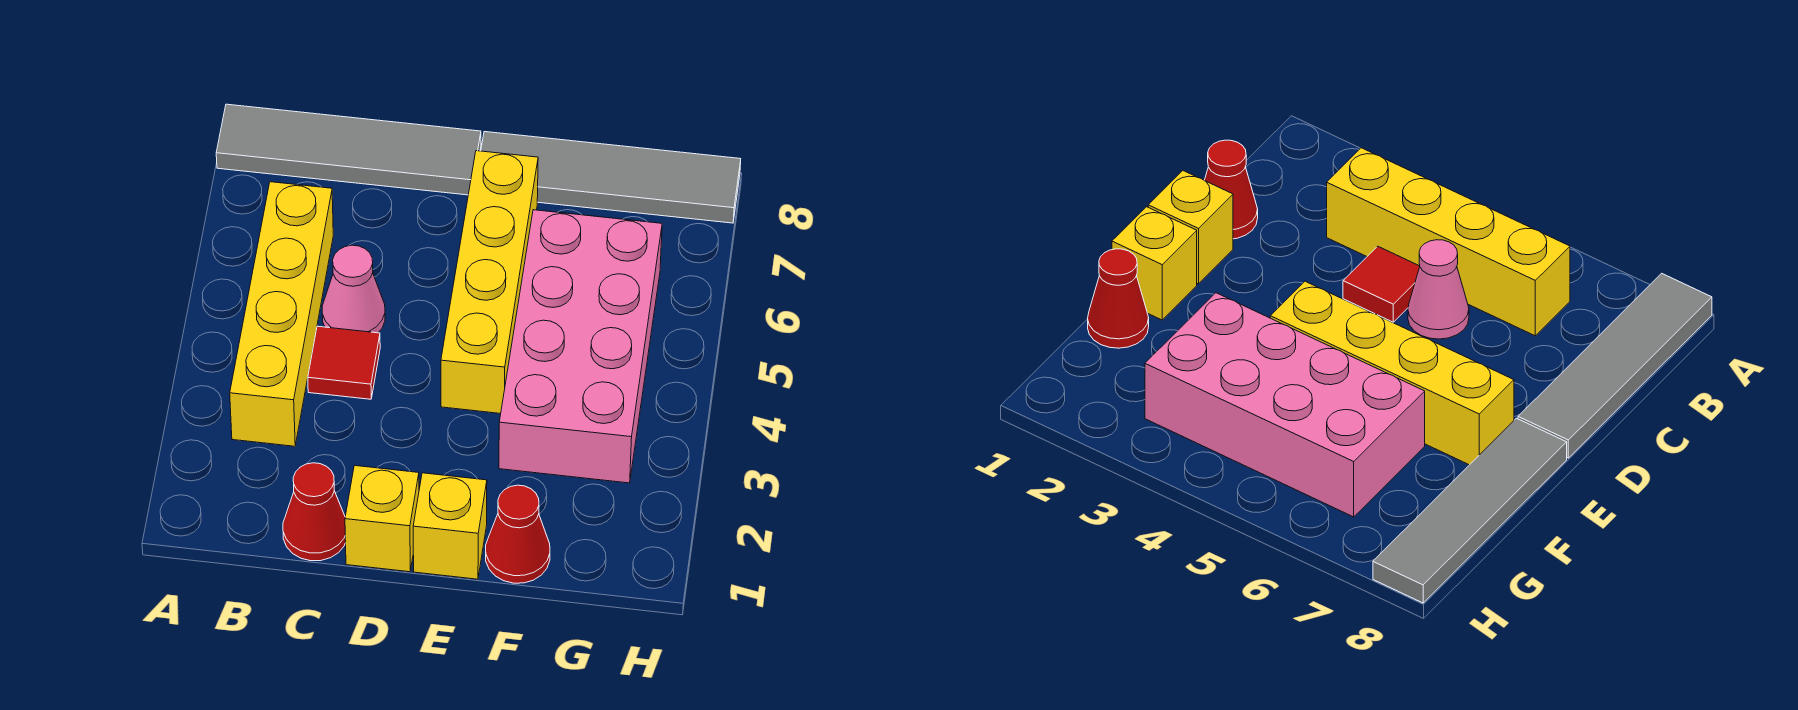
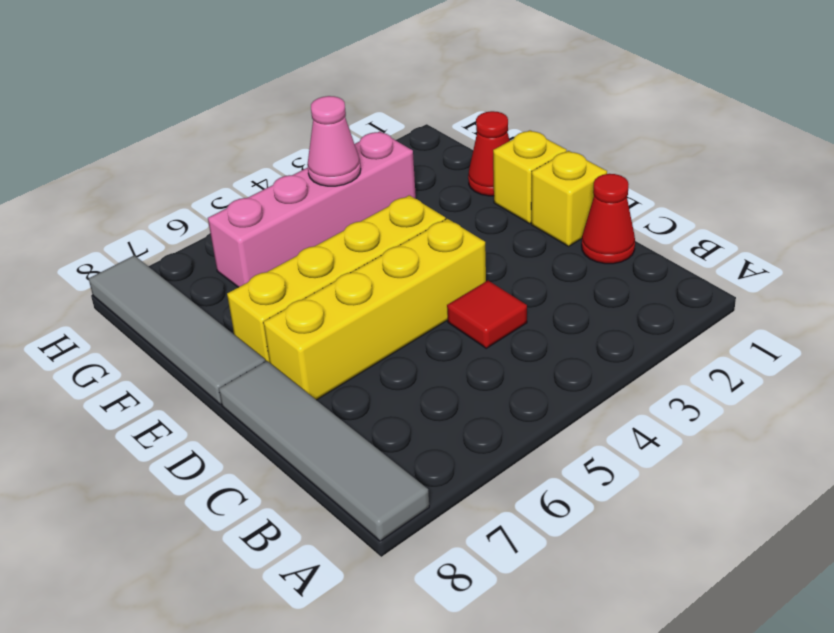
yellow brick B3:B6 level 1 -> yellow brick D4:D7 level 1
pink cone C5 level 1 -> pink cone G4 level 2
pink brick F3:G6 level 1 -> pink brick G3:G6 level 1

